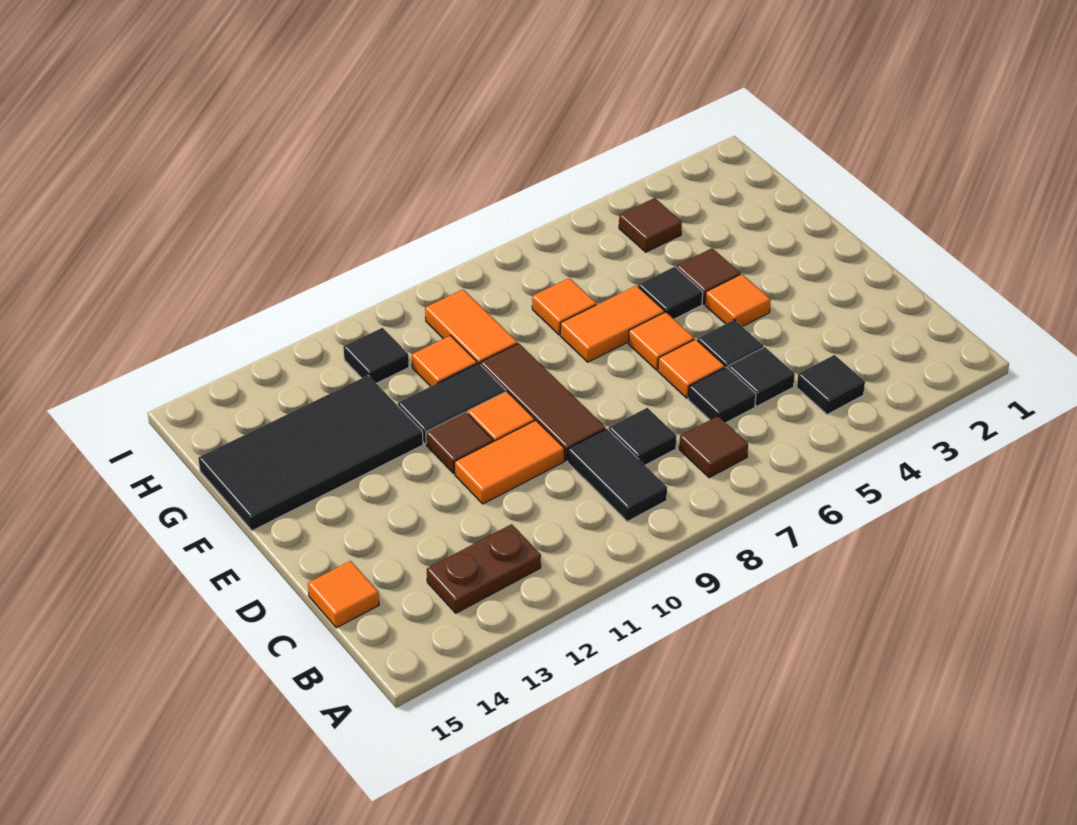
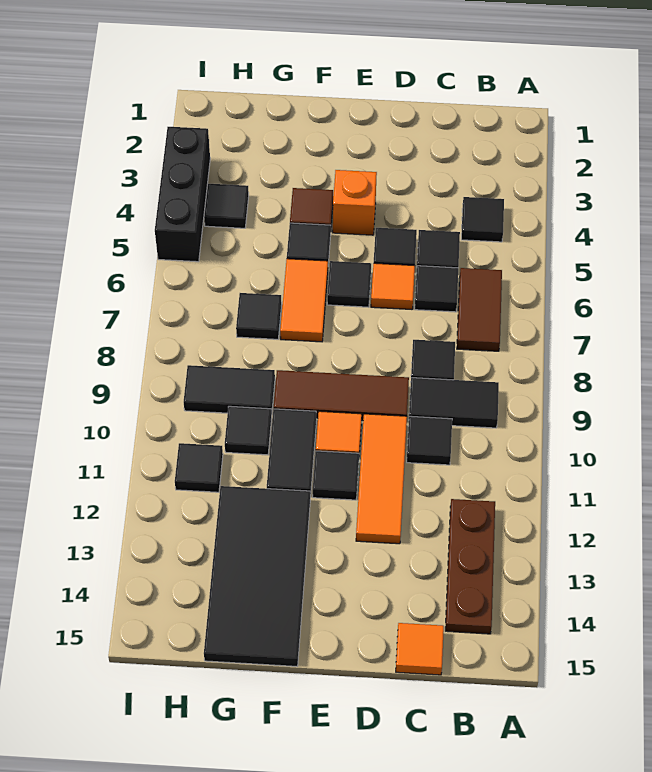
brown tile B7 level 1 -> brown tile B6:B7 level 1
brown plate B12:B13 level 1 -> brown plate B12:B14 level 1
none -> black tile C10 level 1
orange tile D10:D11 level 1 -> orange tile D10:D12 level 1
orange tile E4 level 1 -> orange brick E4 level 1
orange tile E6 level 1 -> black tile E6 level 1
brown tile E11 level 1 -> black tile E11 level 1
orange tile G7 level 1 -> black tile G7 level 1
orange tile G9:H9 level 1 -> black tile G9:H9 level 1
orange tile G10 level 1 -> black tile G10 level 1
brown tile H4 level 1 -> black tile H4 level 1
none -> black brick I3:I5 level 1

